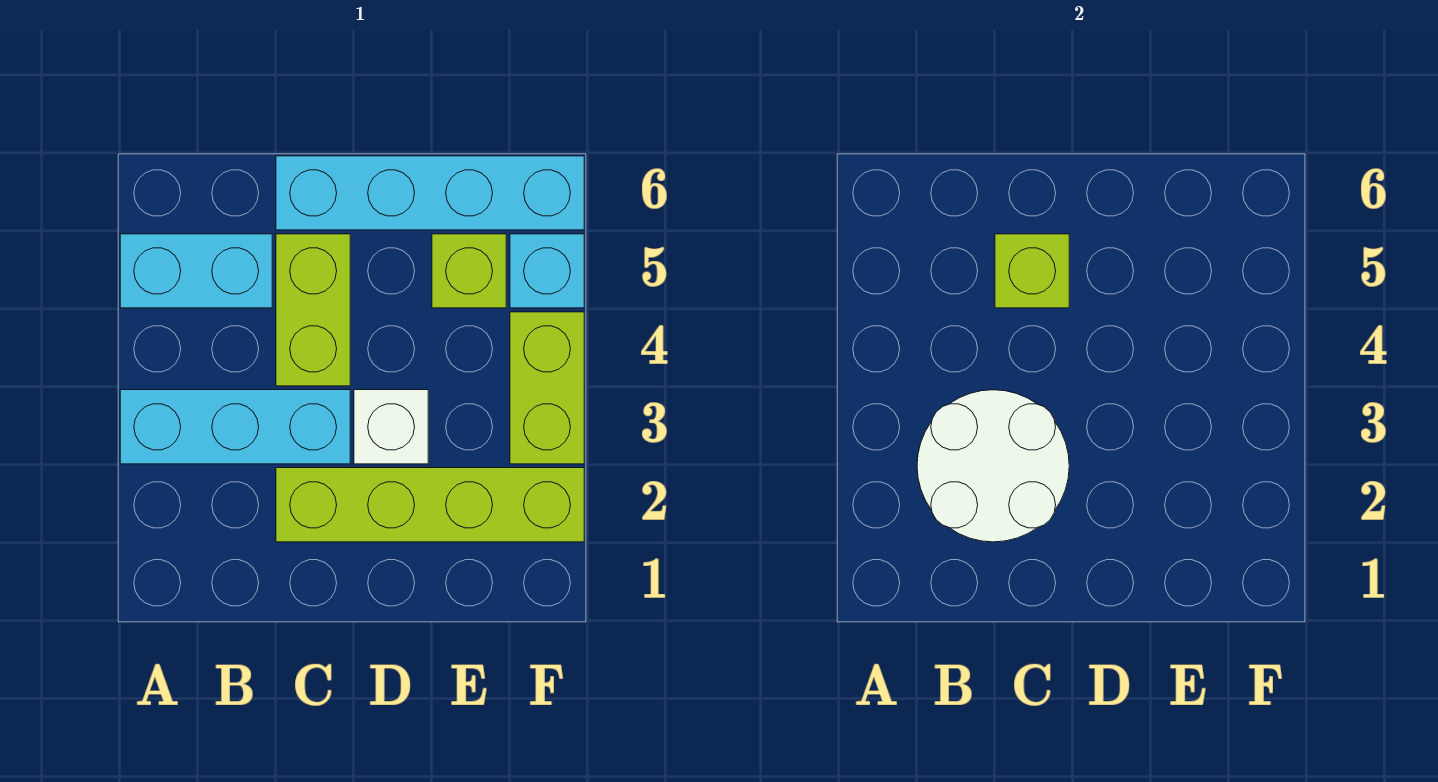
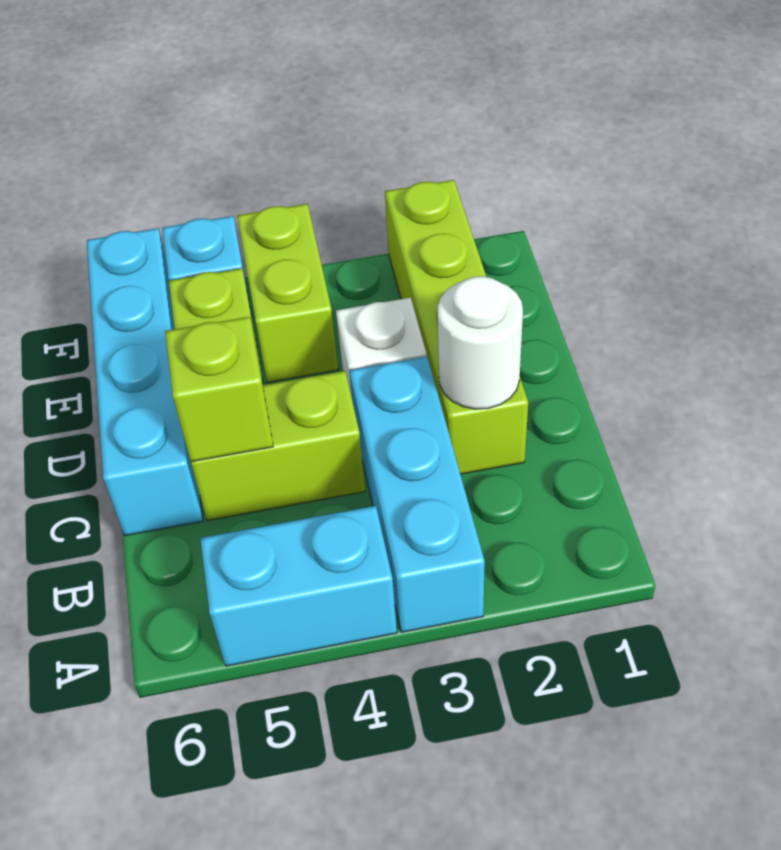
cyan brick A5:B5 level 1 -> cyan brick A4:A5 level 1
white round brick B2:C3 level 2 -> white round brick C2 level 2
lime brick F3:F4 level 1 -> lime brick E4:F4 level 1

